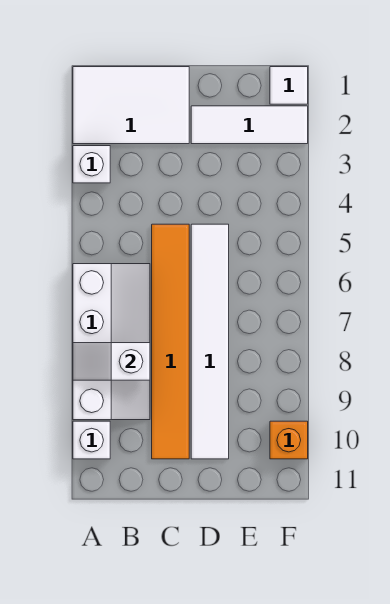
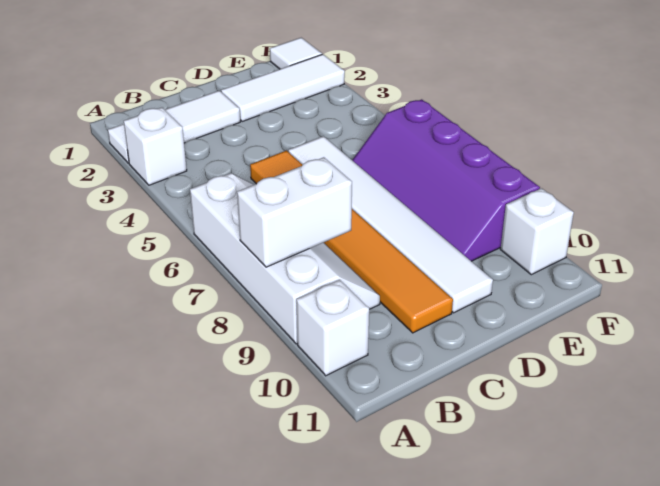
white tile A1:C2 level 1 -> white tile A2:C2 level 1
white slope A8:B8 level 2 top B -> white brick A8:B8 level 2
none -> purple slope E6:F9 level 1 top F
orange brick F10 level 1 -> white brick F10 level 1

